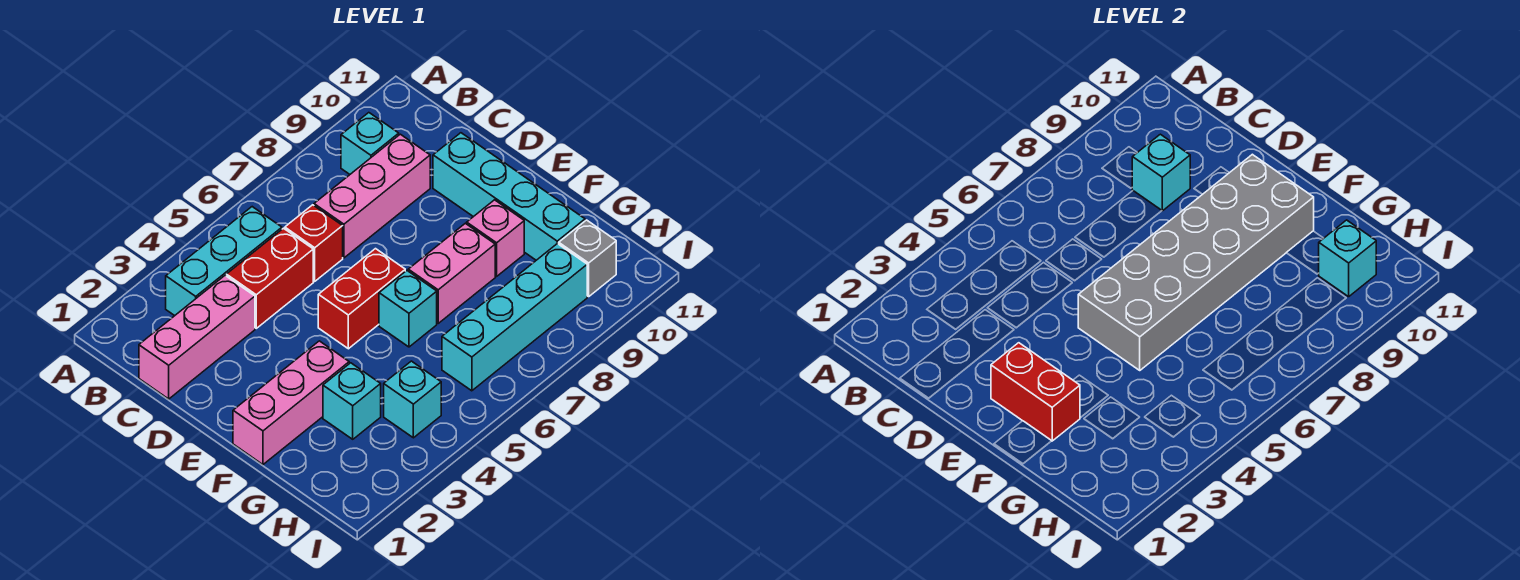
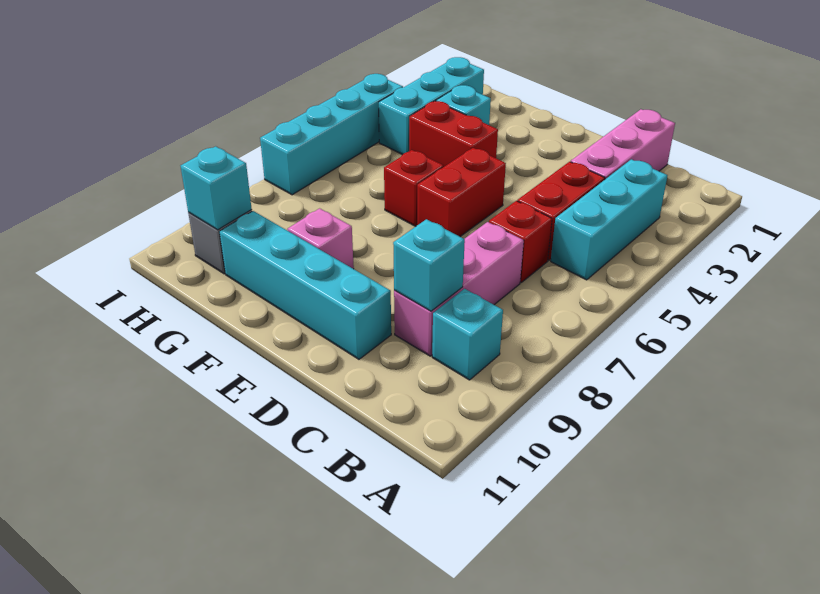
red brick E2:F2 level 2 -> red brick F4:G4 level 1
grey brick E5:F10 level 2 -> none
pink brick F1:F3 level 1 -> none
cyan brick F6 level 1 -> red brick F6 level 1
pink brick F7:F8 level 1 -> none
cyan brick H4 level 1 -> cyan brick H2:H4 level 1
cyan brick H6:H9 level 1 -> cyan brick I4:I7 level 1

